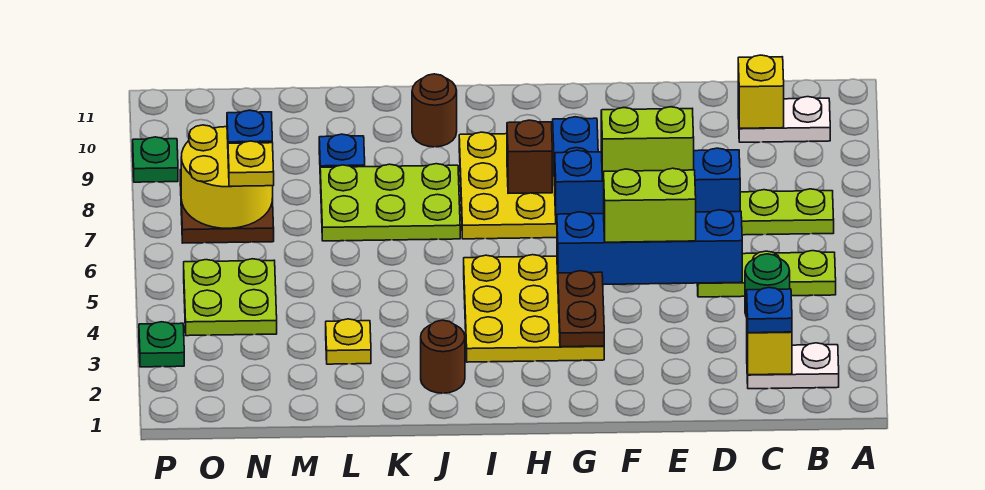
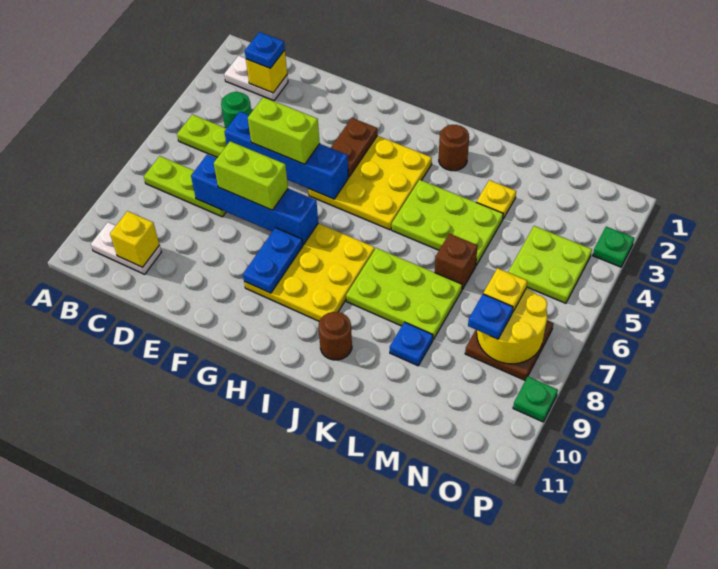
brown brick H8 level 2 -> brown brick L6 level 1
none -> lime plate J4:L5 level 1

